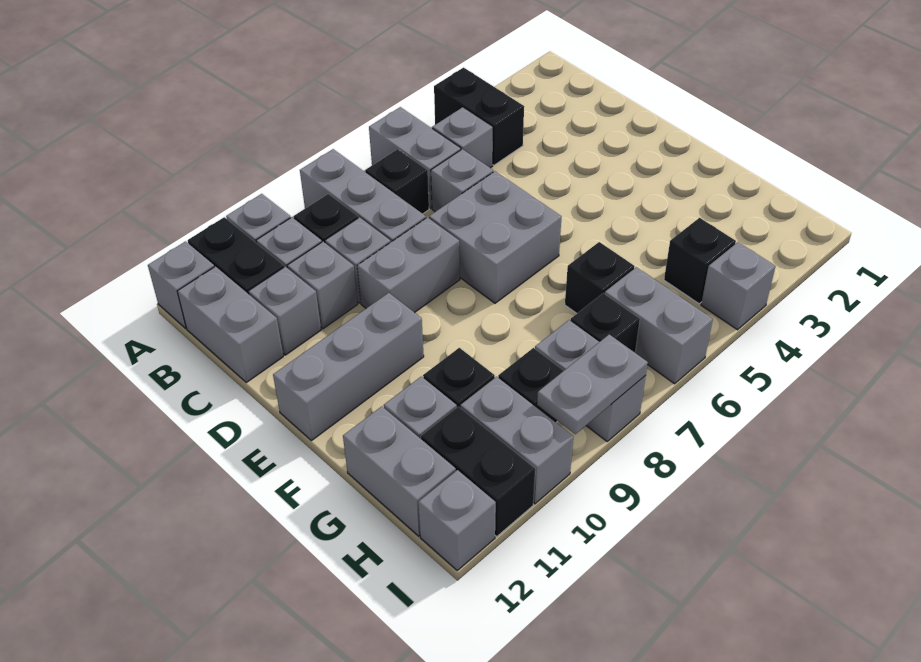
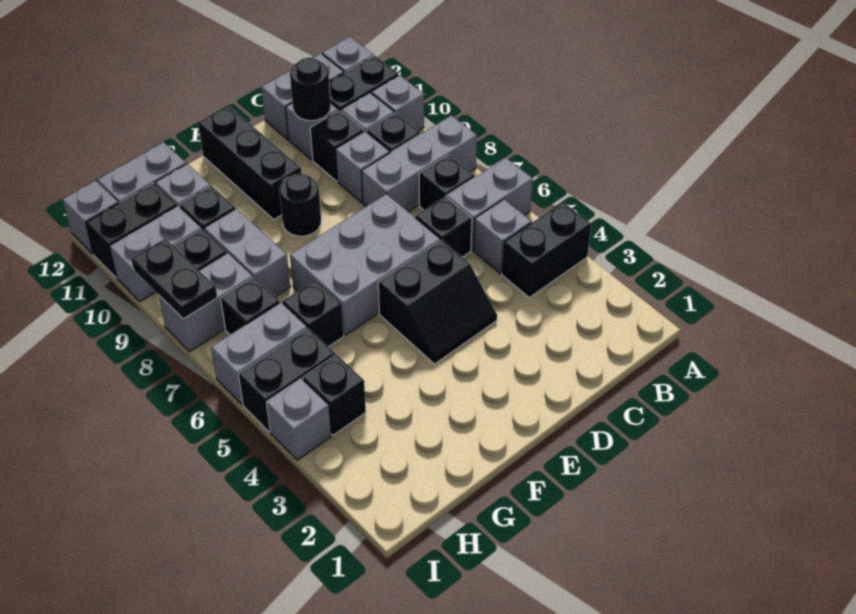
grey brick C6 level 1 -> black brick C6 level 1
grey brick C10 level 1 -> black brick C10 level 1
none -> black round brick C11 level 2
none -> black slope D4:E5 level 1 top 5
grey brick D6:E7 level 1 -> grey brick D6:F7 level 1
grey brick D8:D9 level 1 -> grey brick G8:G9 level 1
none -> black round brick E9 level 1
grey brick E10:E12 level 1 -> black brick E10:E12 level 1
none -> black brick H5:I5 level 1
grey plate I8:I9 level 2 -> black plate I8:I9 level 2

